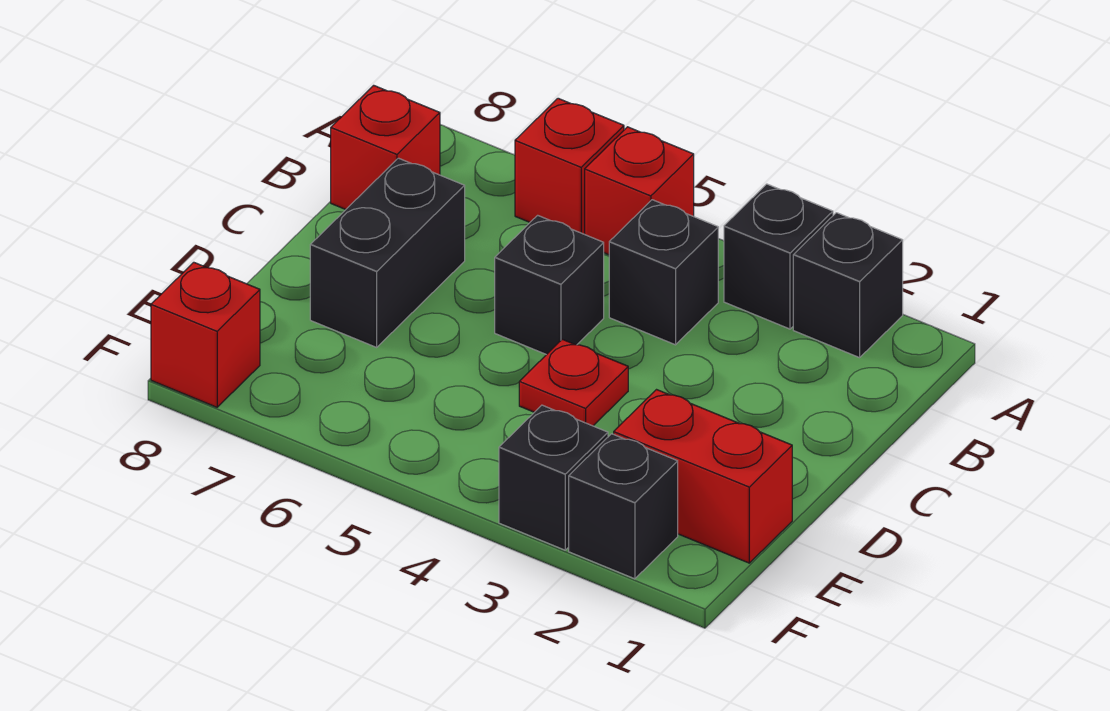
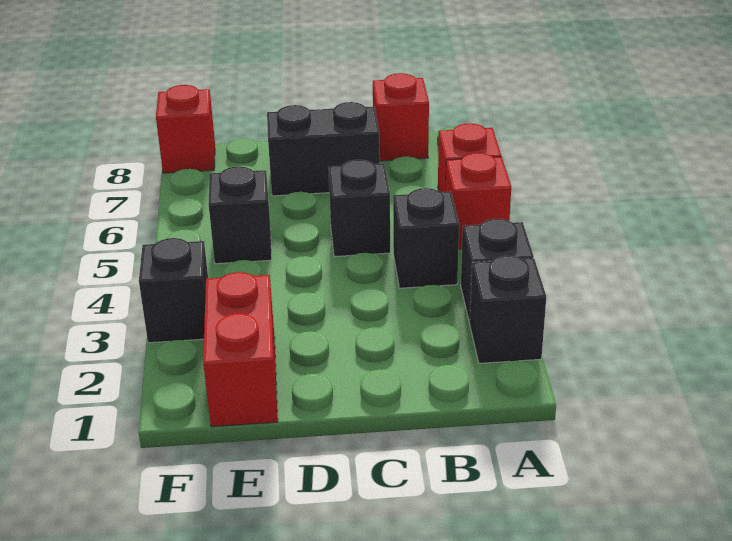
red plate D4 level 1 -> none
black brick F2 level 1 -> black brick E5 level 1

